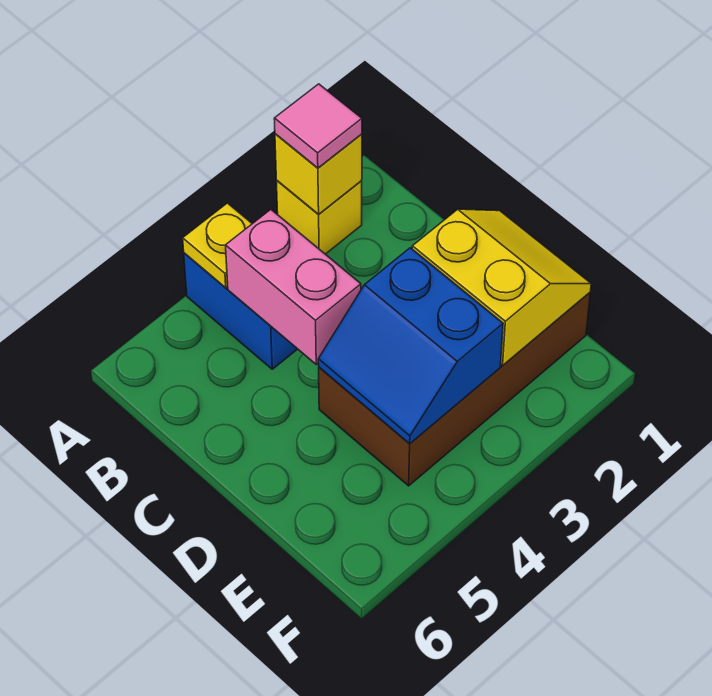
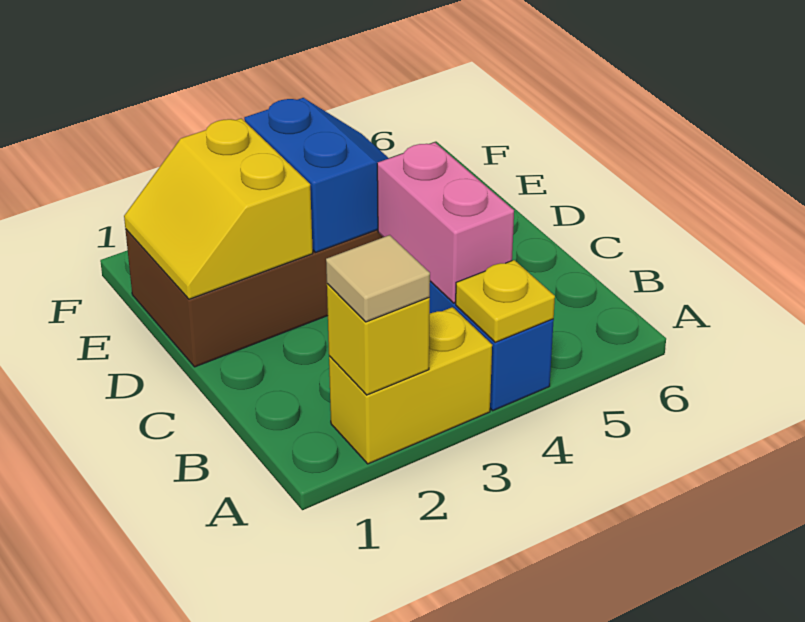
yellow brick A2 level 1 -> yellow brick A2:A3 level 1
pink tile A2 level 3 -> tan tile A2 level 3

